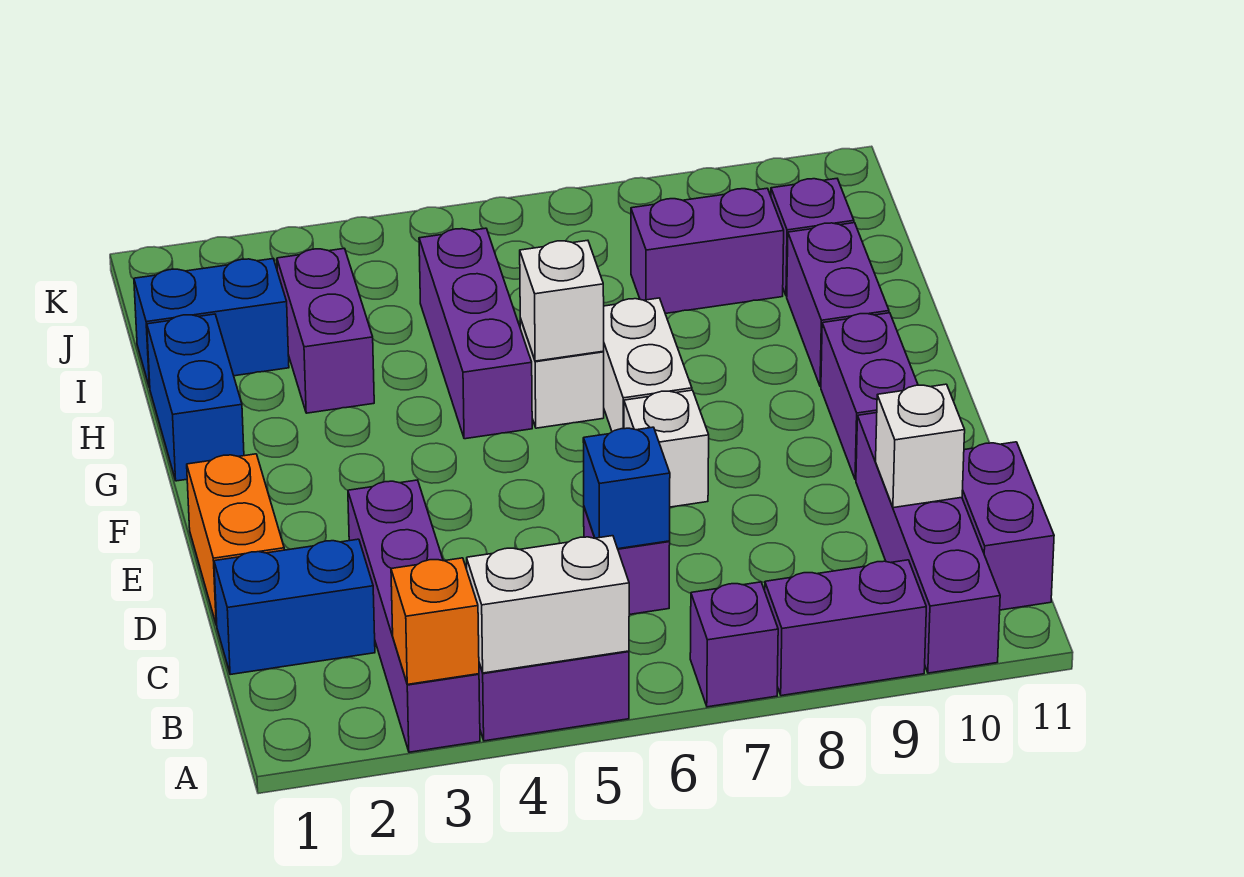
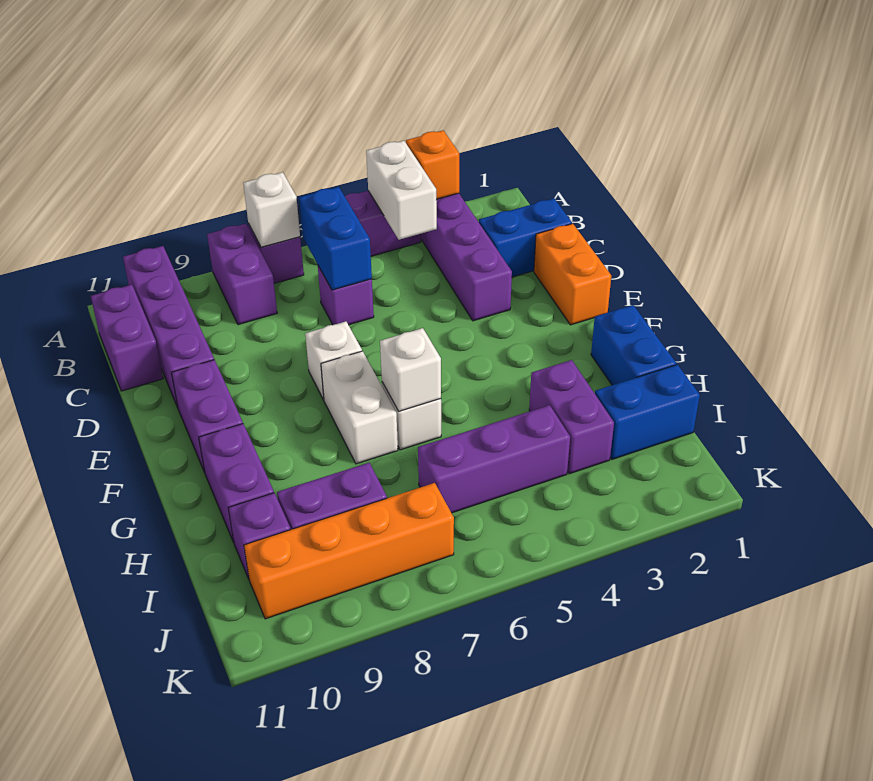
white brick A4:A5 level 2 -> white brick A4:B4 level 2
purple brick A8:A9 level 1 -> purple brick A8:B8 level 1
blue brick C6 level 2 -> blue brick B6:C6 level 2
white brick C10 level 2 -> white brick A7 level 2
purple brick G5:I5 level 1 -> purple brick I4:I6 level 1
none -> orange brick J7:J10 level 1

